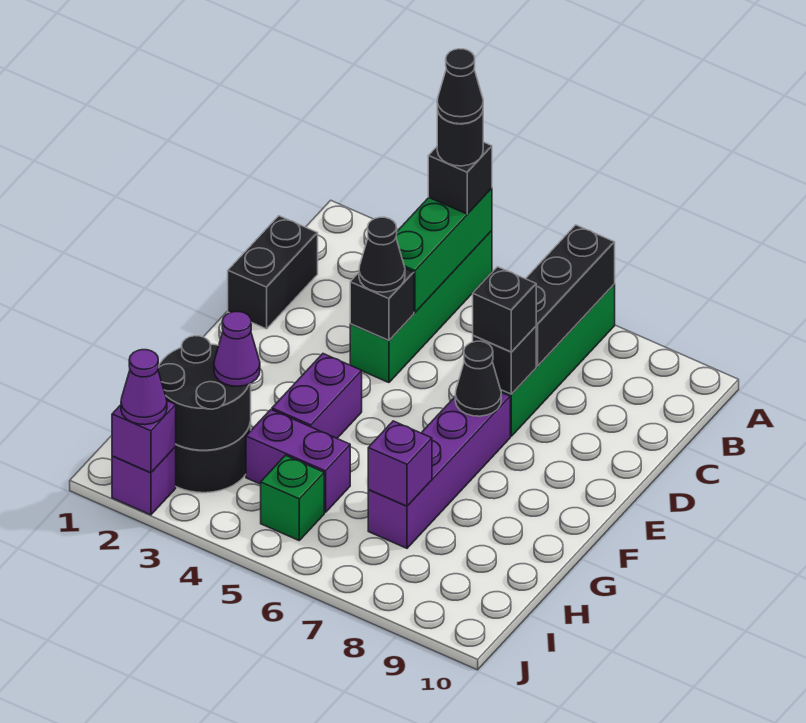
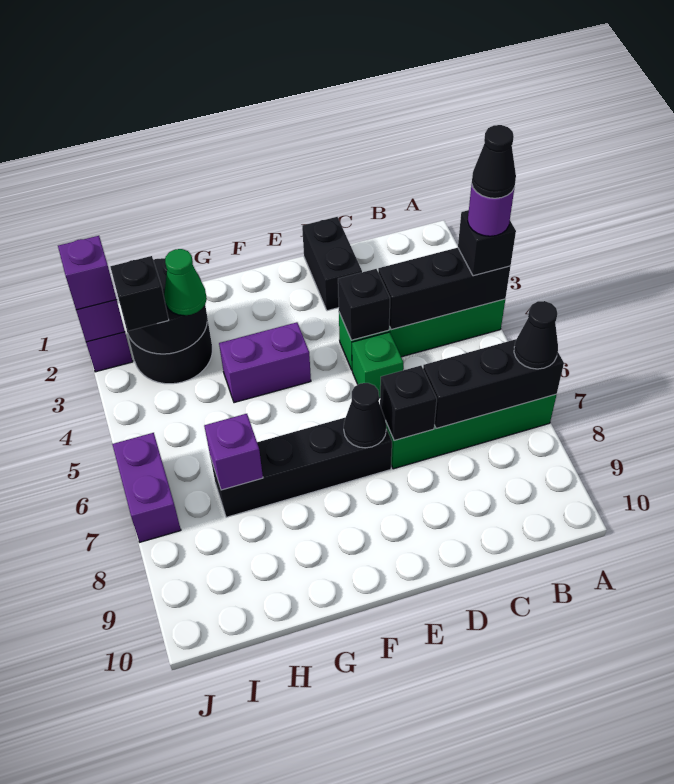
green brick A4:C4 level 2 -> black brick A4:C4 level 2
black round brick A4 level 4 -> purple round brick A4 level 4
black brick C1:D1 level 1 -> black brick D1:D2 level 1
black cone D4 level 3 -> black cone A7 level 3
black brick D7 level 3 -> black brick I3 level 3
purple brick E7:H7 level 1 -> black brick E7:H7 level 1
purple cone H3 level 3 -> green cone H3 level 3
purple brick H4:H5 level 1 -> purple brick J6:J7 level 1
green brick I5 level 1 -> green brick D5 level 1
purple cone J2 level 3 -> purple brick J2 level 3

